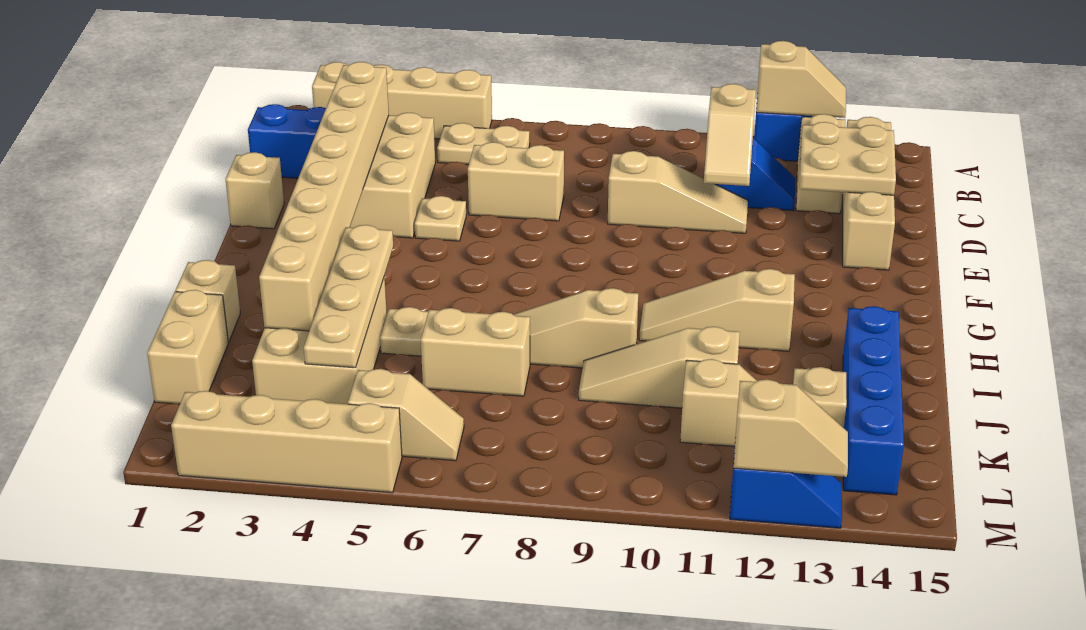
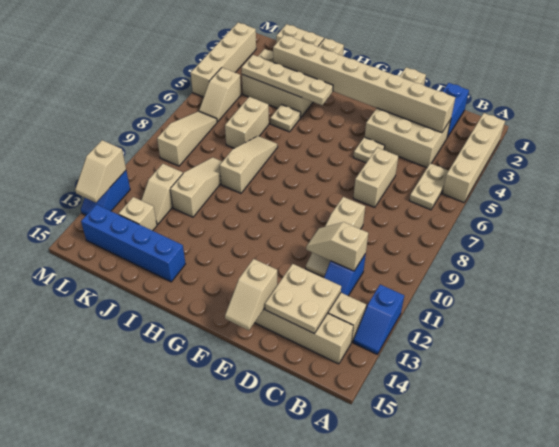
tan slope A12:A13 level 2 top 12 -> tan slope E14:E15 level 2 top 14
tan slope H10:H12 level 1 top 12 -> tan slope L7:L9 level 1 top 9

